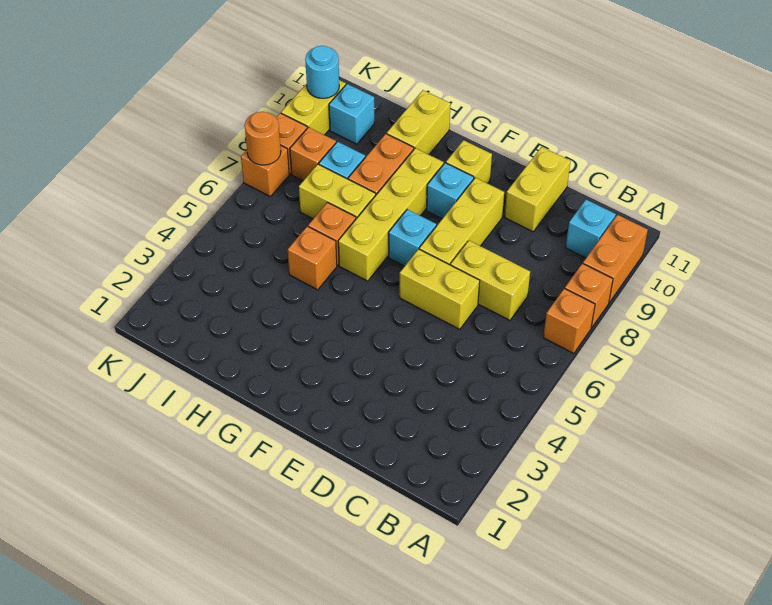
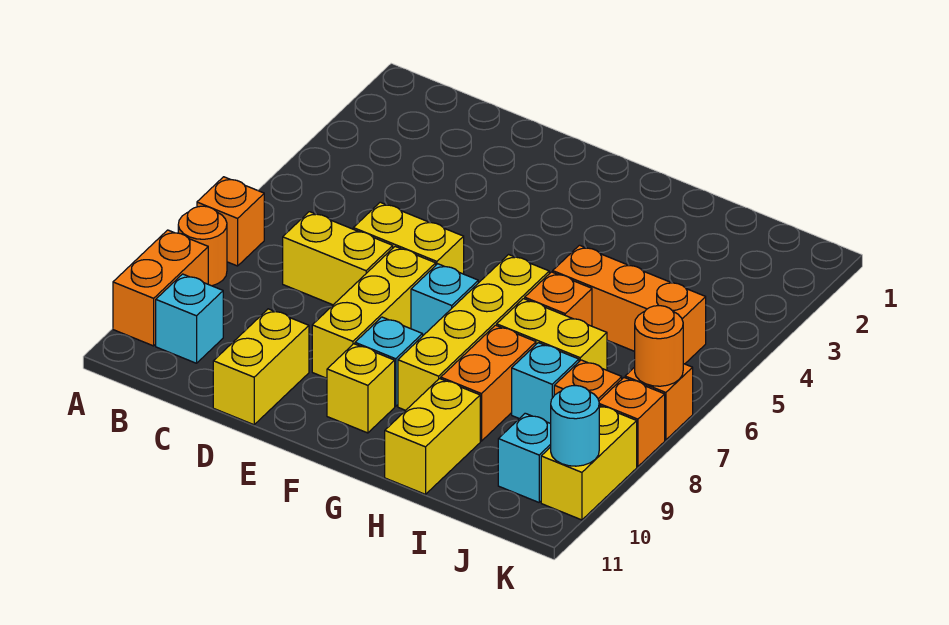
orange brick A8 level 1 -> orange round brick A8 level 1
orange brick H5 level 1 -> orange brick H5:J5 level 1

